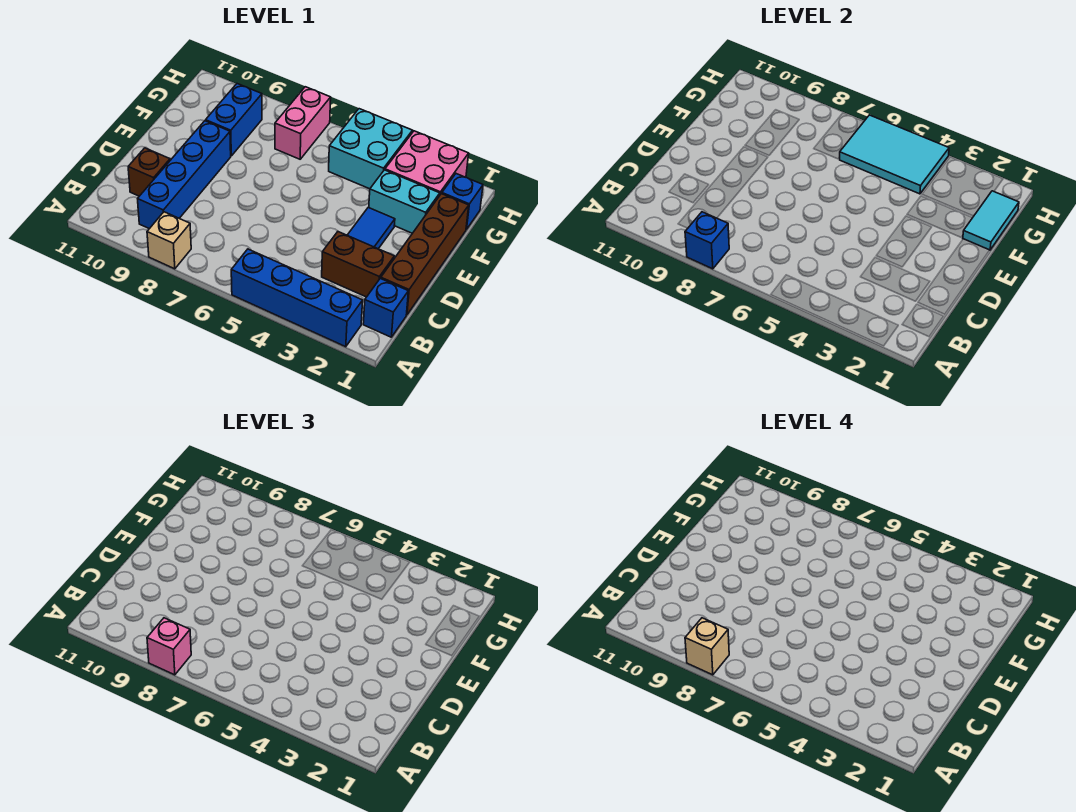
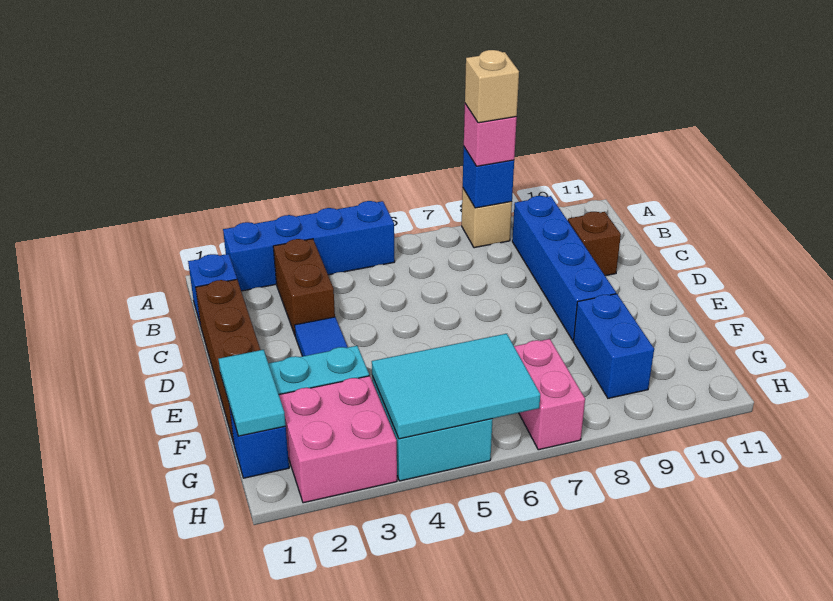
brown brick C2:C3 level 1 -> brown brick B3:C3 level 1

